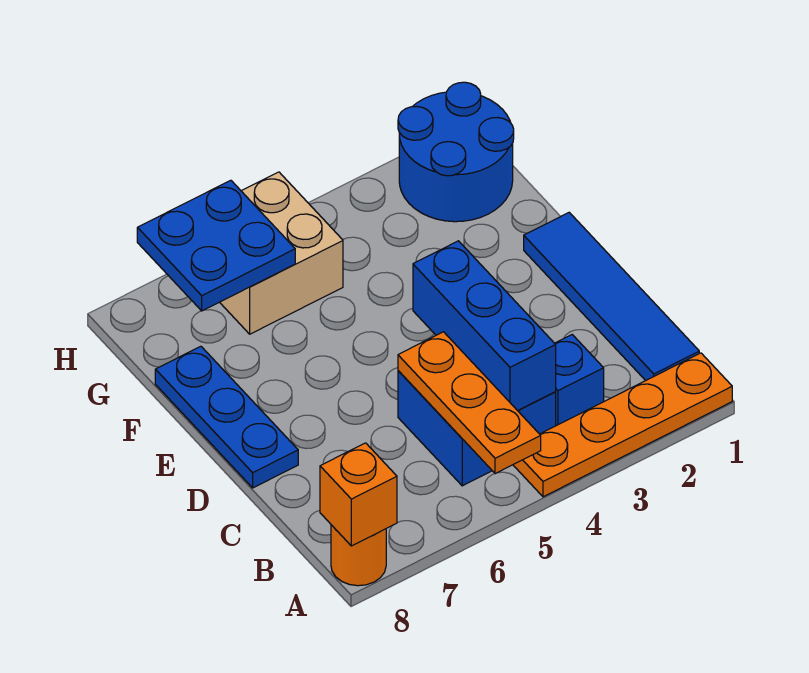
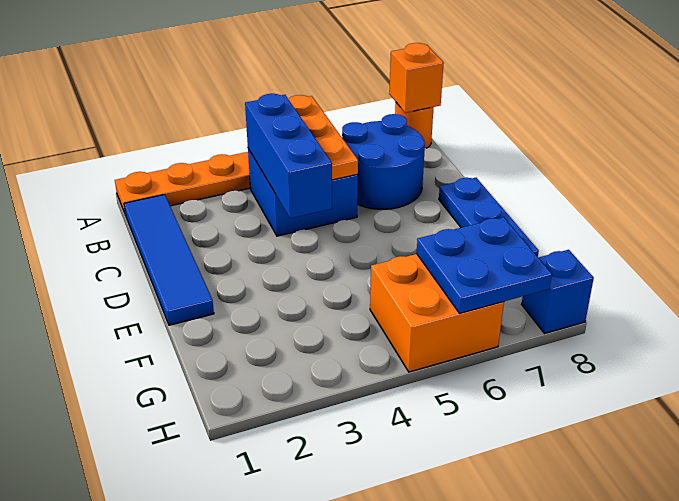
blue brick B3 level 1 -> blue brick H8 level 1
blue round brick G1:H2 level 1 -> blue round brick B6:C7 level 1
tan brick G5:H6 level 1 -> orange brick G5:H6 level 1

